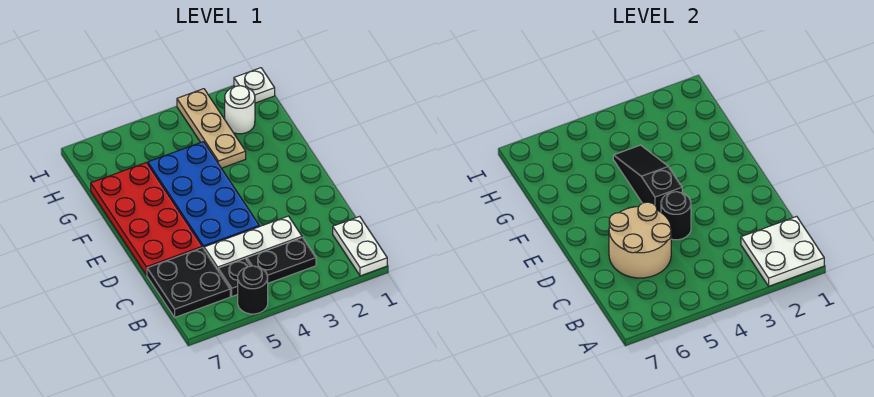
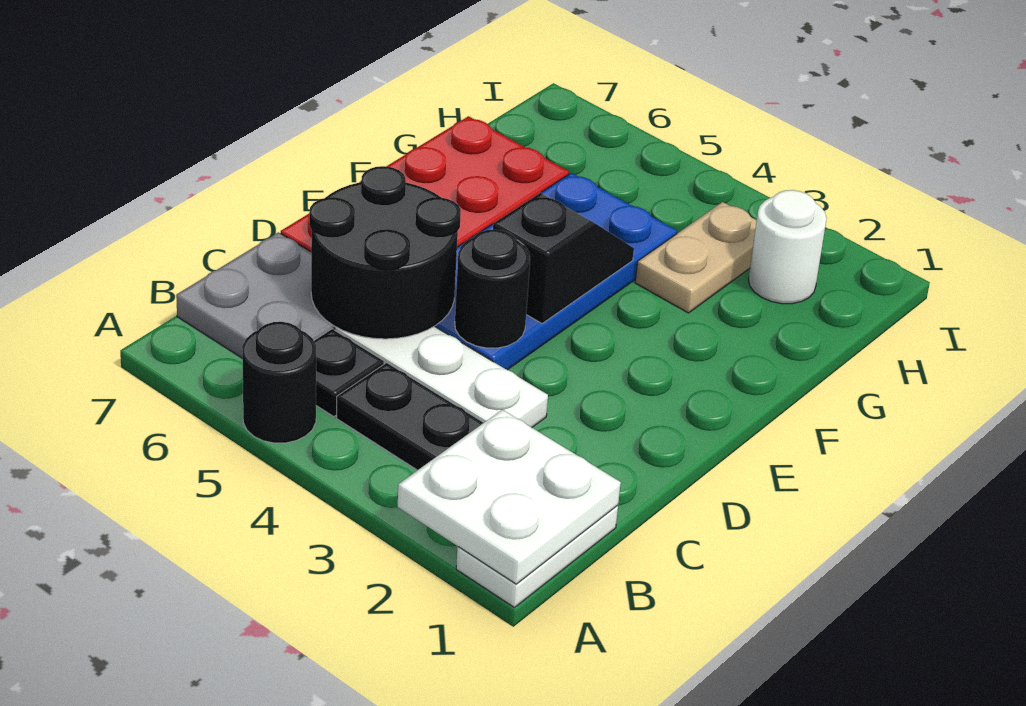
black plate B6:C7 level 1 -> grey plate B6:C7 level 1
tan round brick C5:D6 level 2 -> black round brick C5:D6 level 2
black slope E4:G4 level 2 top E -> black slope E4:F4 level 2 top E
tan plate G3:I3 level 1 -> tan plate G3:H3 level 1
white plate I1 level 1 -> none

